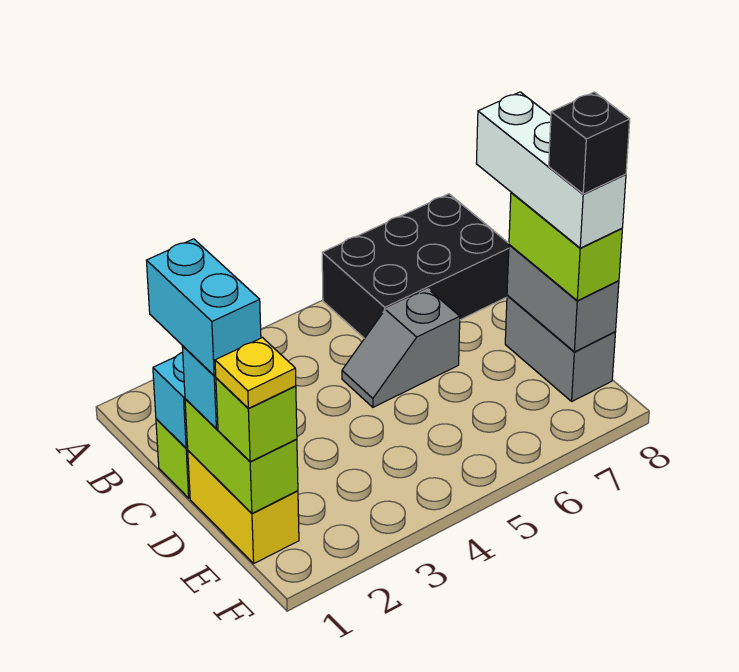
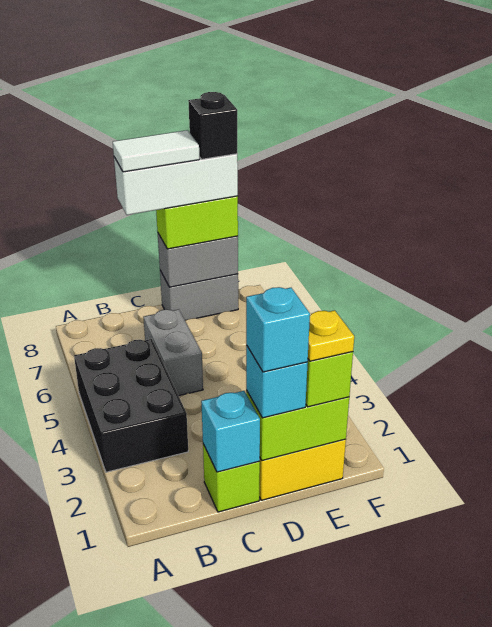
black brick A6:B8 level 1 -> black brick A3:B5 level 1
cyan brick C1:D1 level 4 -> cyan brick D1 level 4
grey slope C5:C6 level 1 top 6 -> grey brick C5:C6 level 1
none -> white tile C8:D8 level 5

